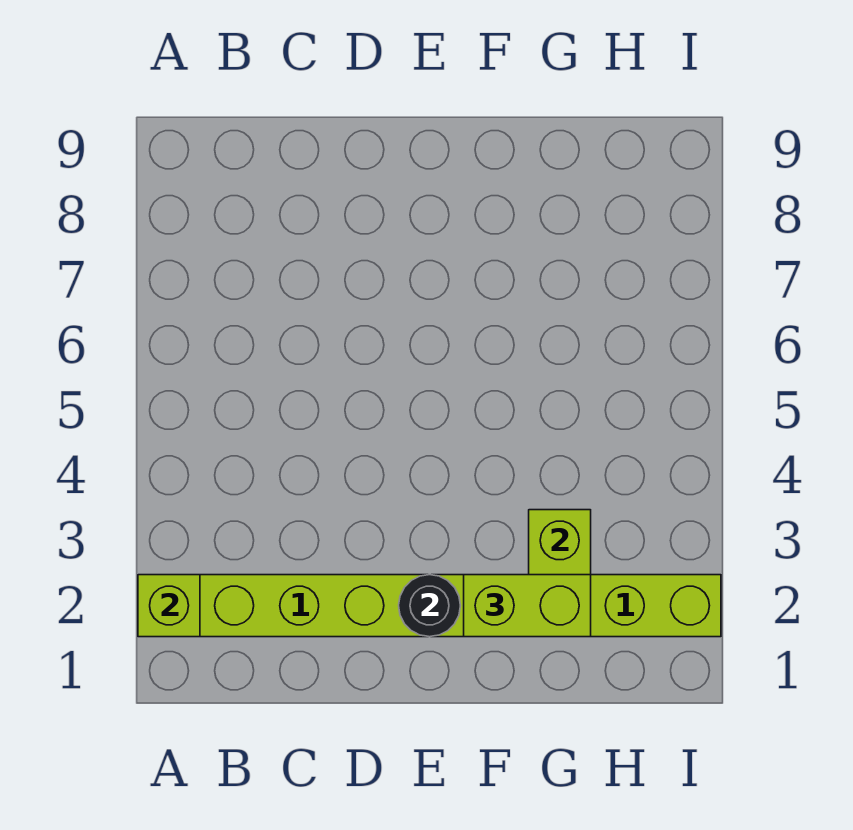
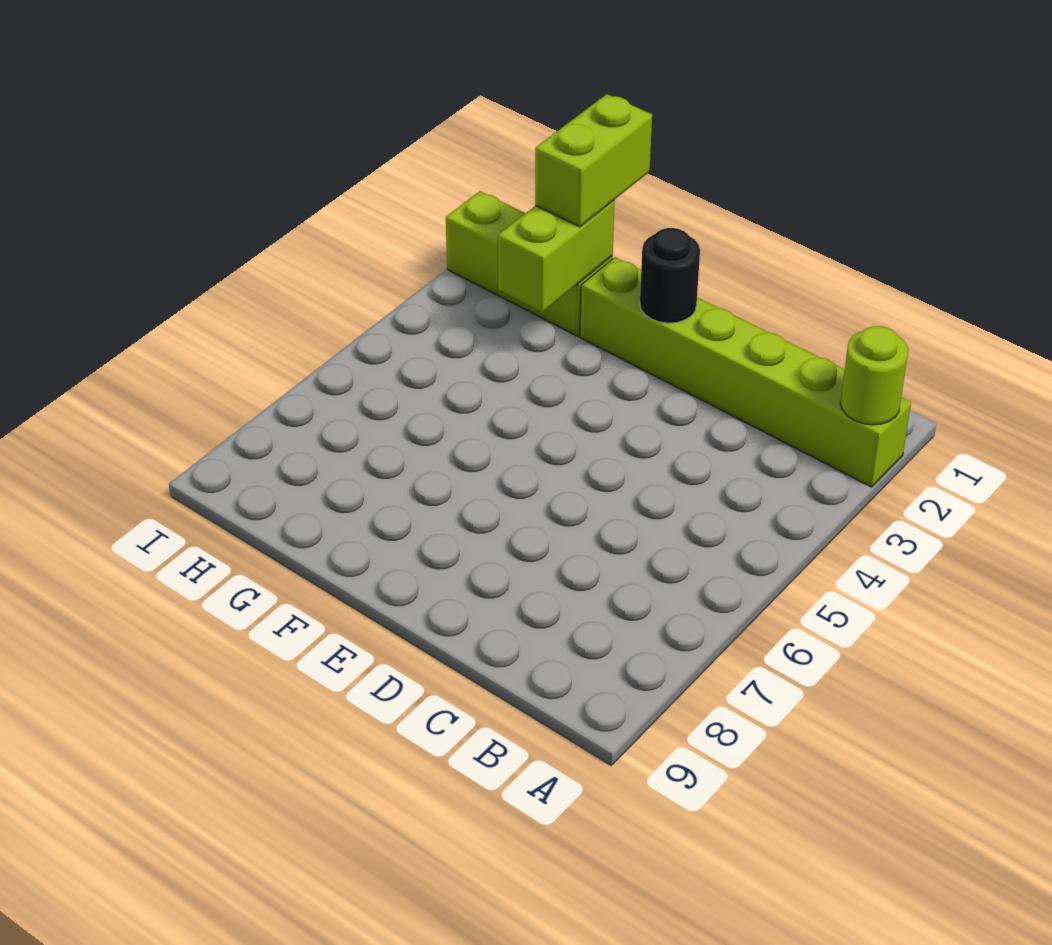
lime brick A2 level 2 -> lime round brick A2 level 2
lime brick F2:G2 level 3 -> lime brick G1:G2 level 3

